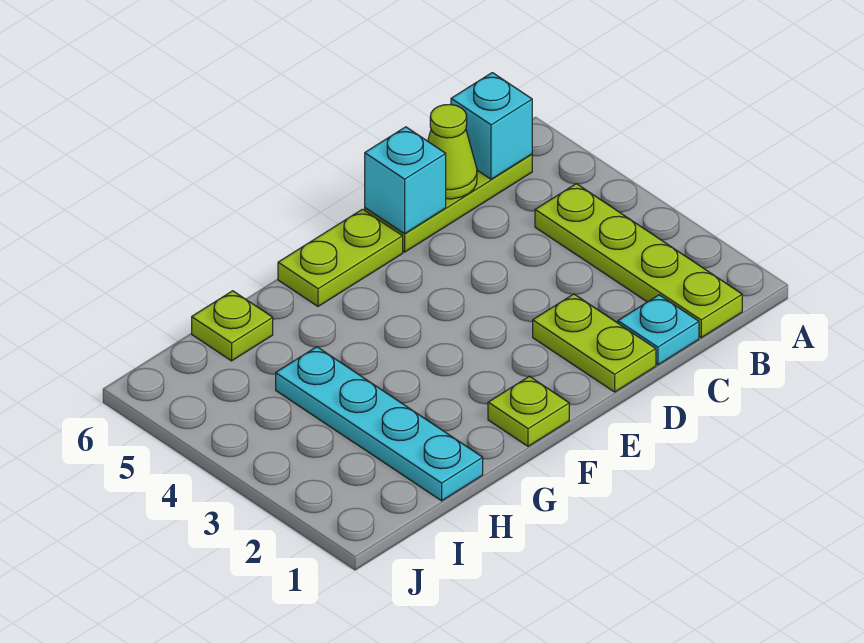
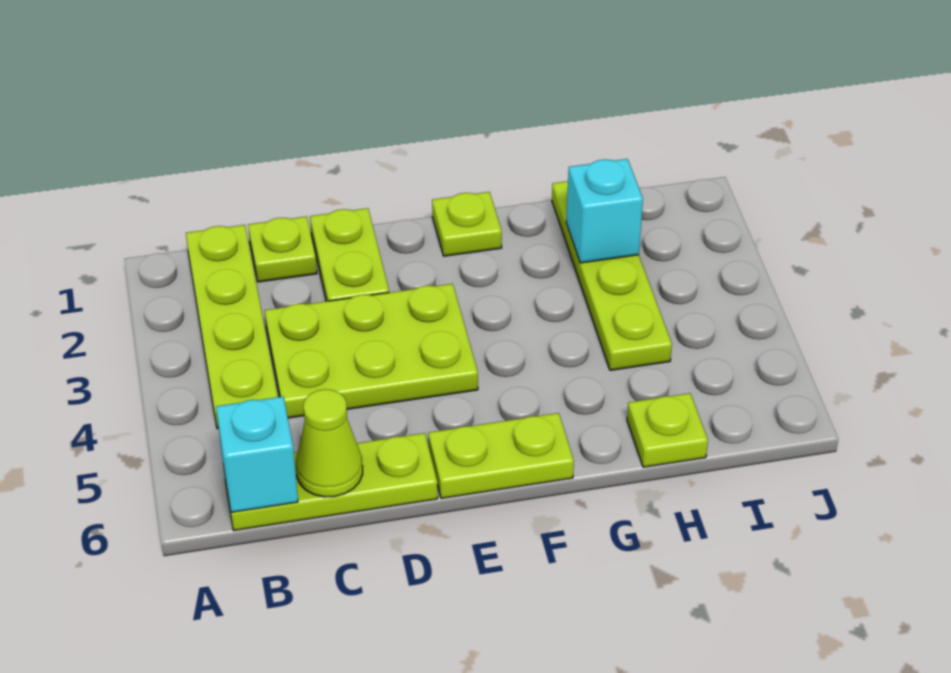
cyan plate C1 level 1 -> lime plate C1 level 1
none -> lime plate C3:E4 level 1
cyan brick D6 level 2 -> cyan brick H2 level 2
cyan plate H1:H4 level 1 -> lime plate H1:H4 level 1

